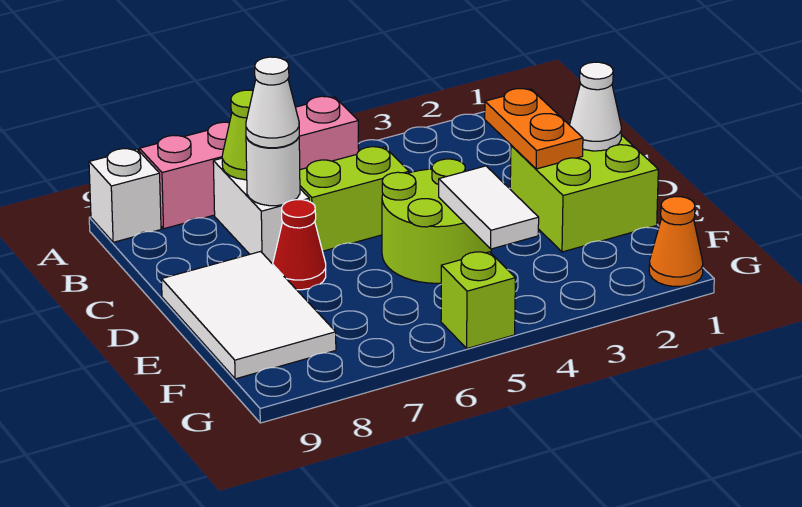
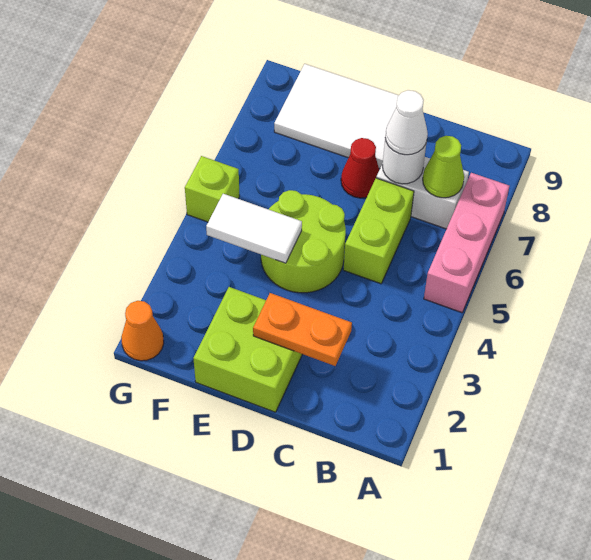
pink brick A5:A8 level 1 -> pink brick A5:A7 level 1
white brick A9 level 1 -> none
white cone D1 level 2 -> none

